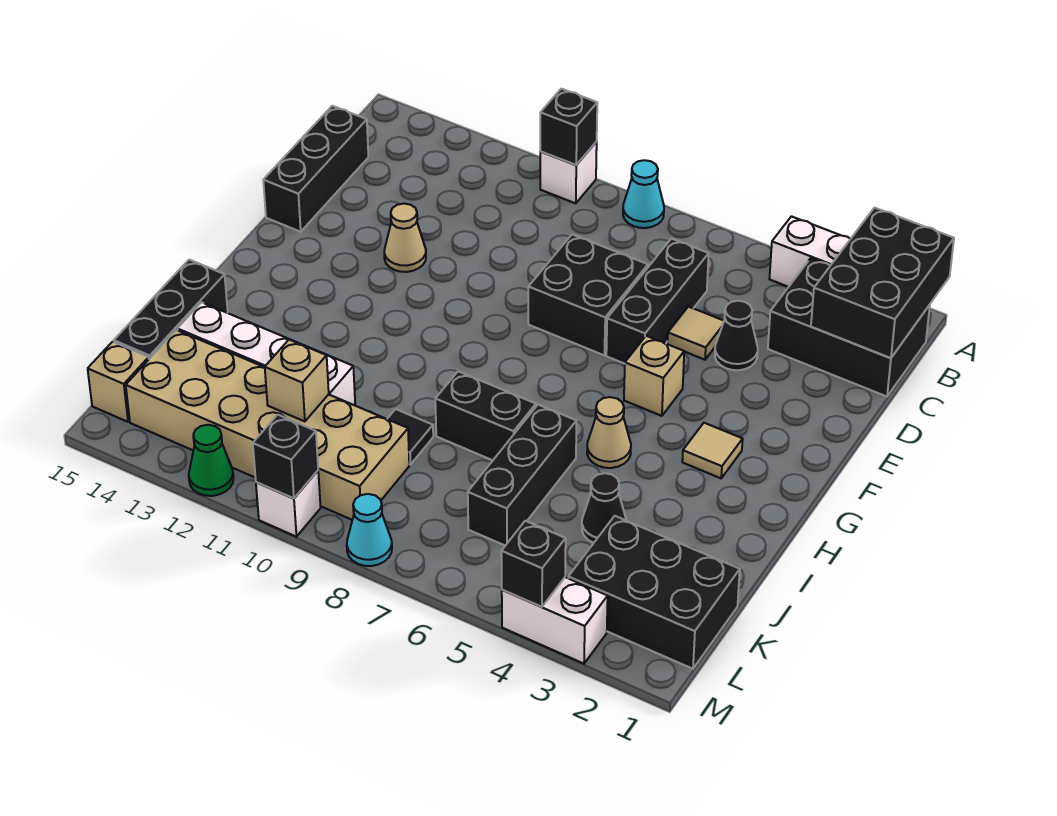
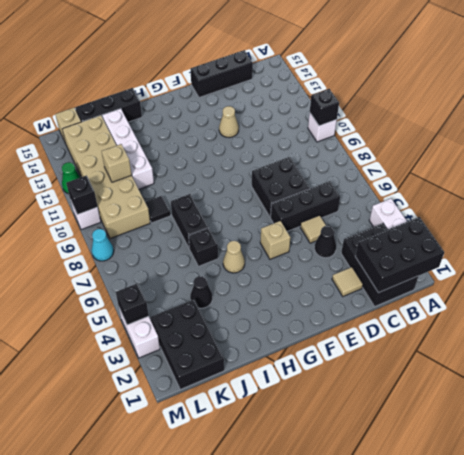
cyan cone A8 level 1 -> none
tan tile G3 level 1 -> tan tile D2 level 1
black brick I6:K6 level 1 -> black brick I6 level 1

